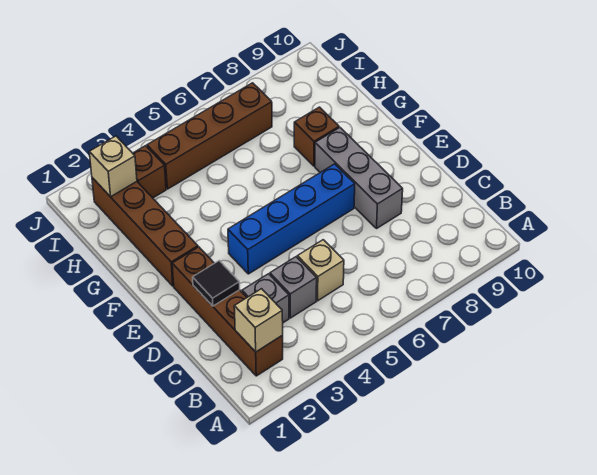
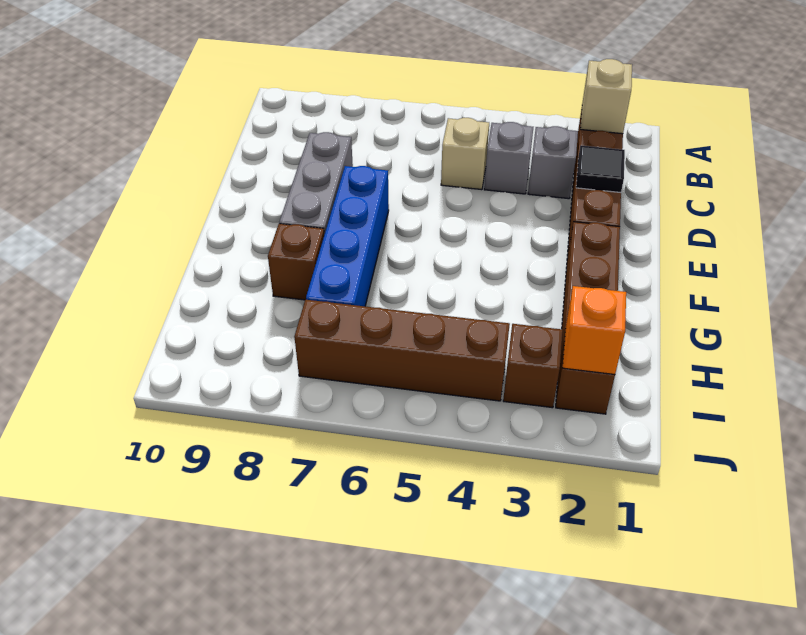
blue brick E4:E7 level 1 -> blue brick E7:H7 level 1
tan brick I2 level 2 -> orange brick I2 level 2

